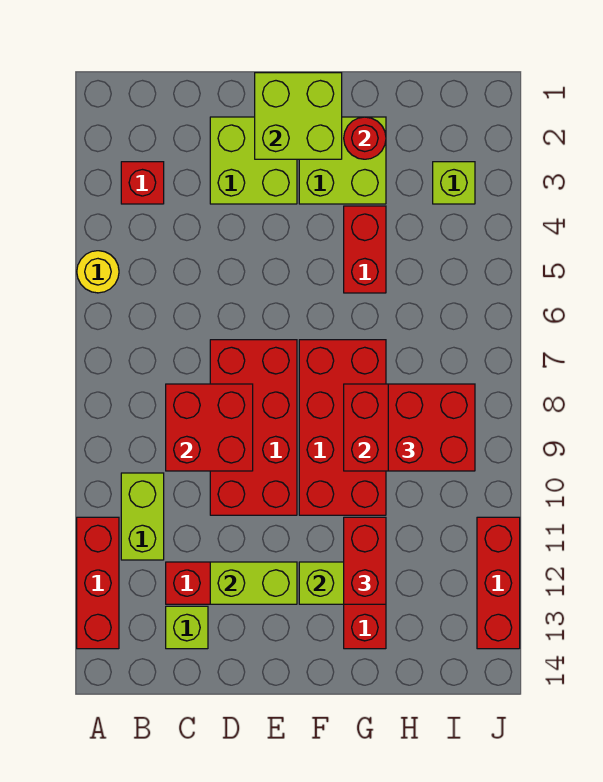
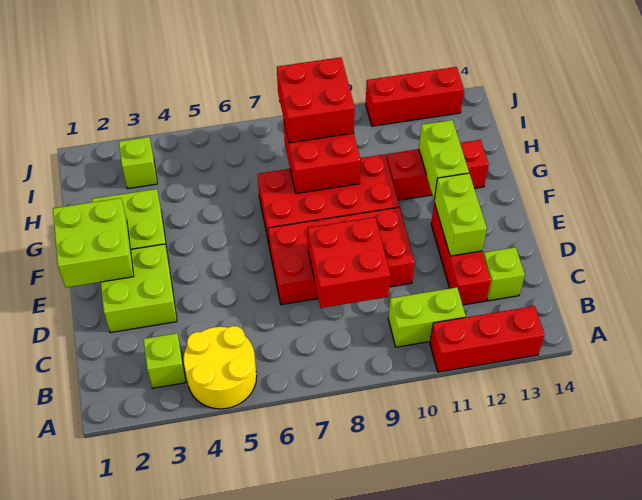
yellow round brick A5 level 1 -> yellow round brick A4:B5 level 1
red brick B3 level 1 -> lime brick B3 level 1
red round brick G2 level 2 -> none
red brick G4:G5 level 1 -> none
red brick G11:G12 level 3 -> none

